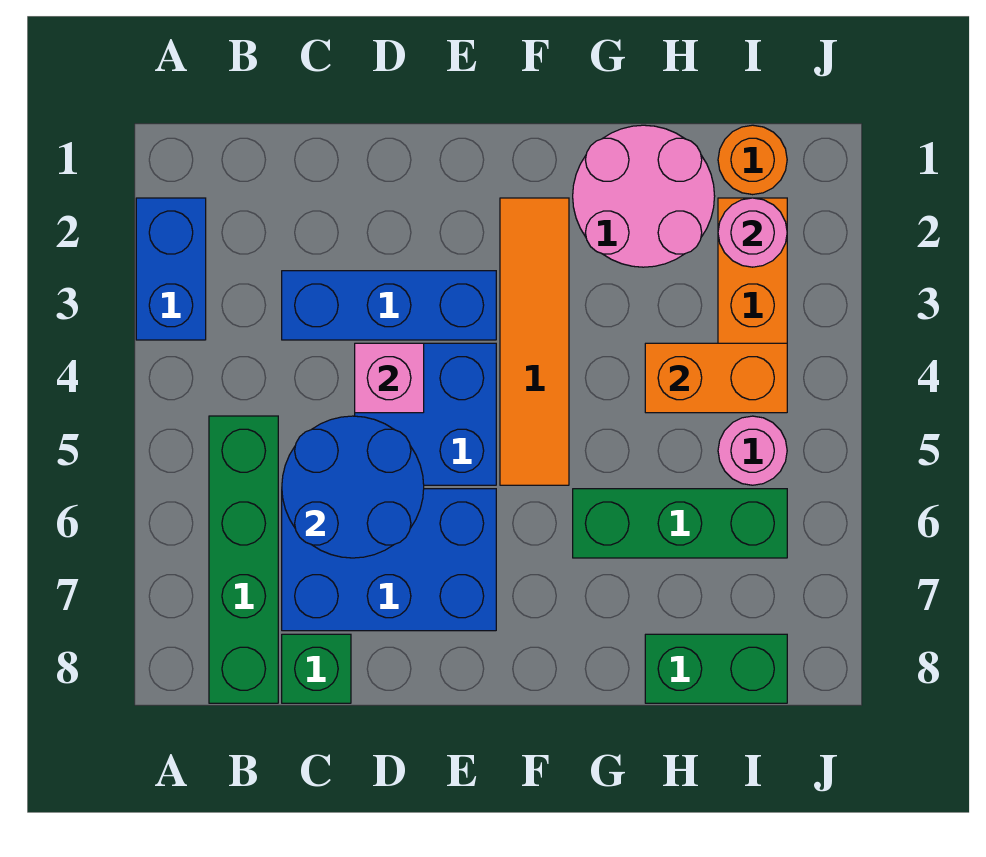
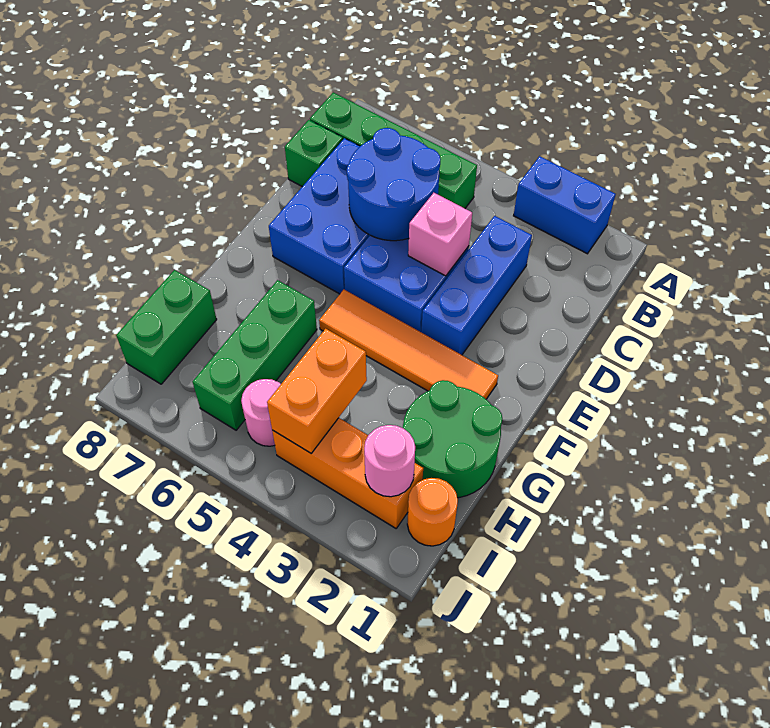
pink round brick G1:H2 level 1 -> green round brick G1:H2 level 1

